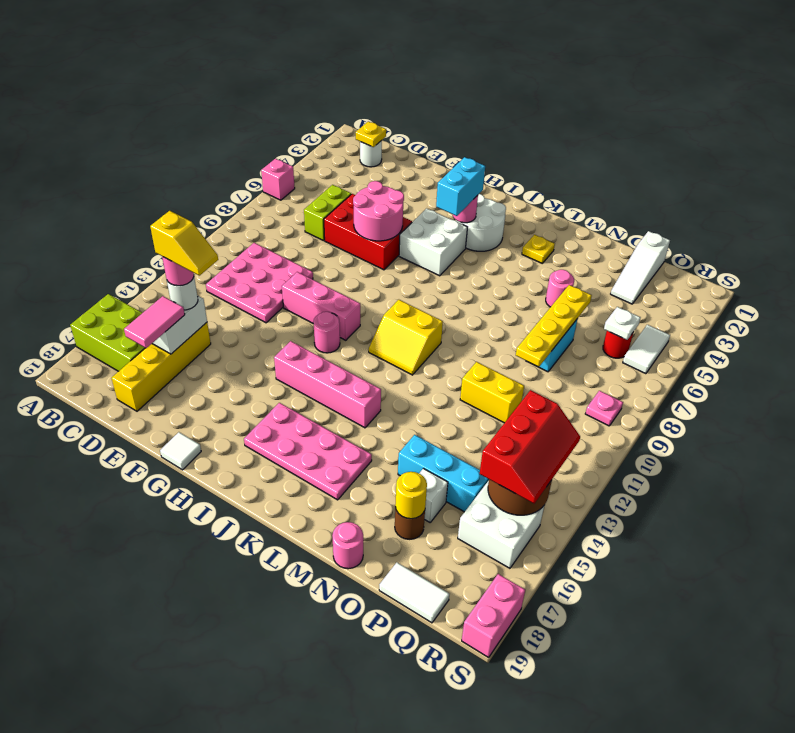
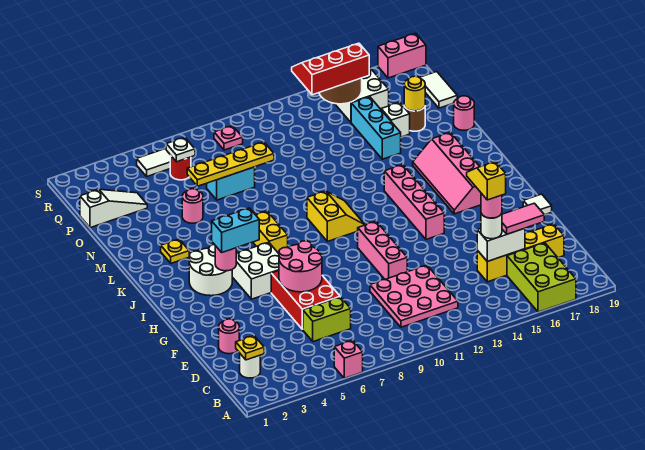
pink round brick H12 level 1 -> pink round brick E2 level 1
pink plate I16:L17 level 1 -> pink slope I16:L17 level 1 top 17
yellow brick N11:O11 level 1 -> yellow brick J7:K7 level 1

